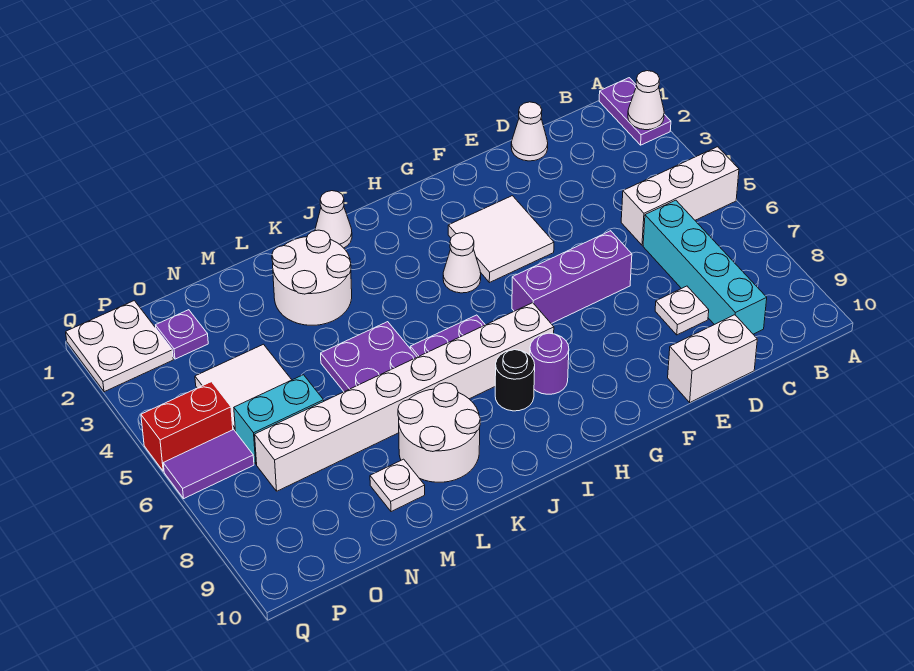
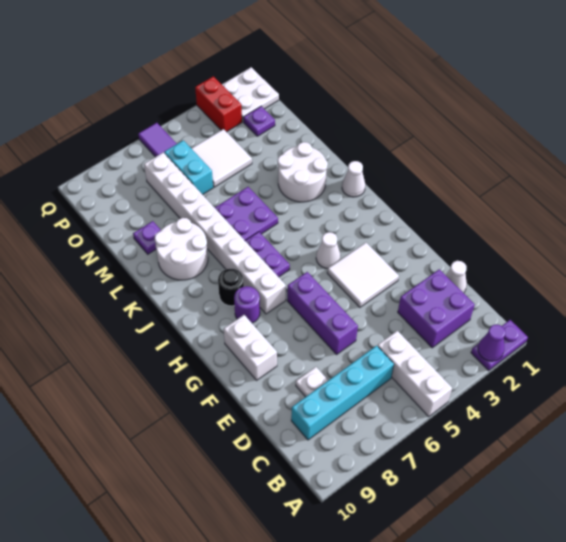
white cone A2 level 2 -> purple cone A2 level 2
none -> purple brick C2:D3 level 1
white brick D10:E10 level 1 -> white brick F9:G9 level 1
white plate M9 level 1 -> purple plate M9 level 1
red brick P5:Q5 level 1 -> red brick P3:Q3 level 1

